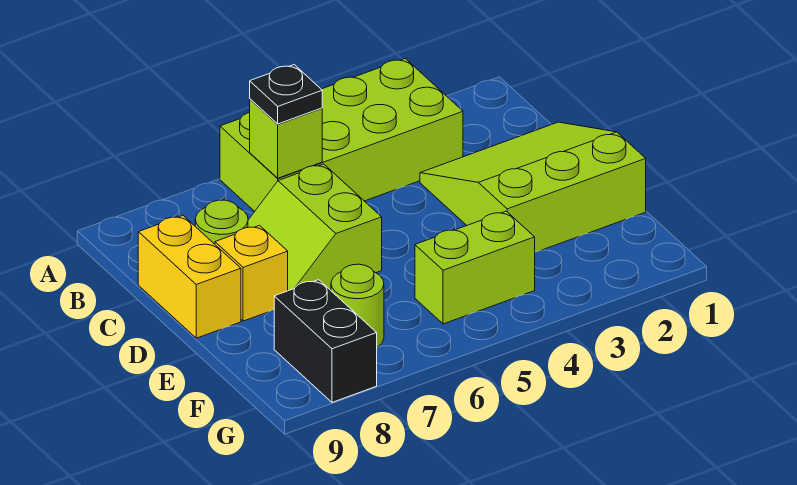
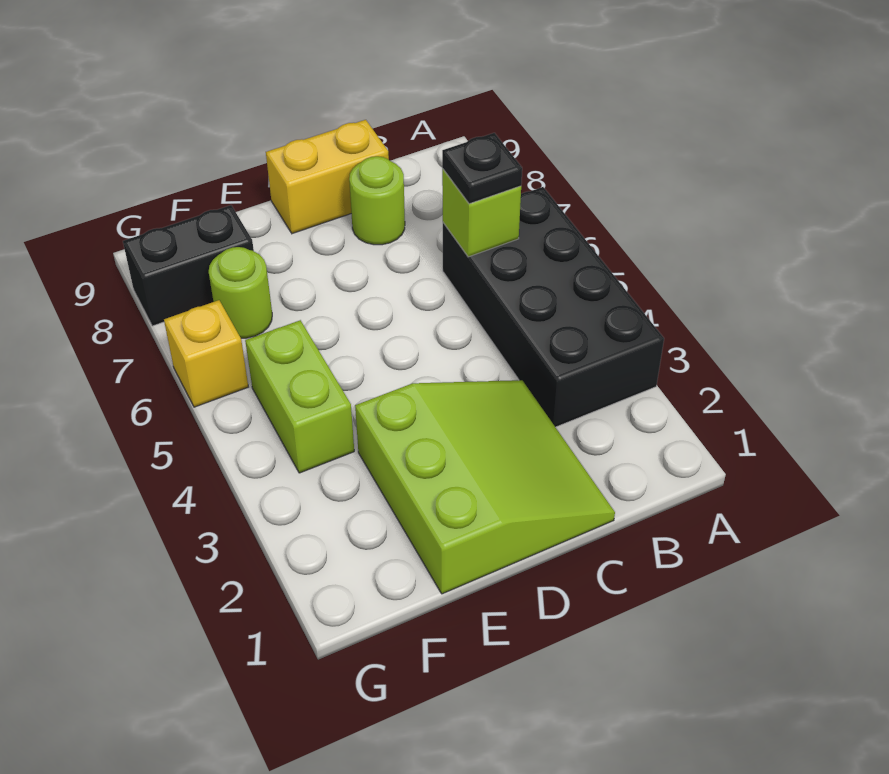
lime brick A3:B6 level 1 -> black brick A3:B6 level 1
lime slope C6:D7 level 1 top 6 -> none
yellow brick D8 level 1 -> yellow brick G6 level 1

